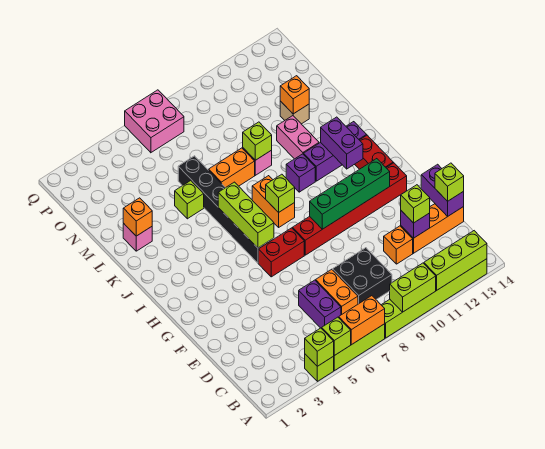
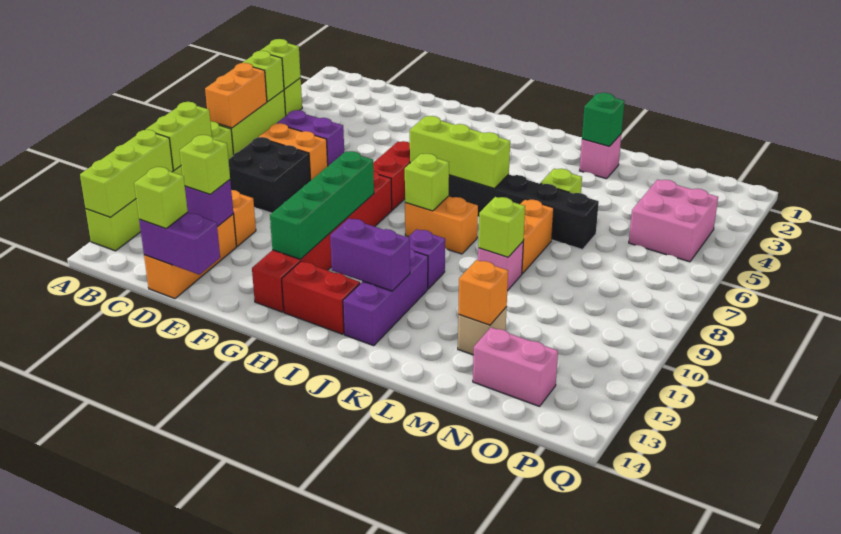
pink brick K11:L11 level 1 -> pink brick N13:O13 level 1
orange brick L2 level 2 -> green brick L2 level 2
pink brick P6:Q7 level 1 -> pink brick O4:P5 level 1

